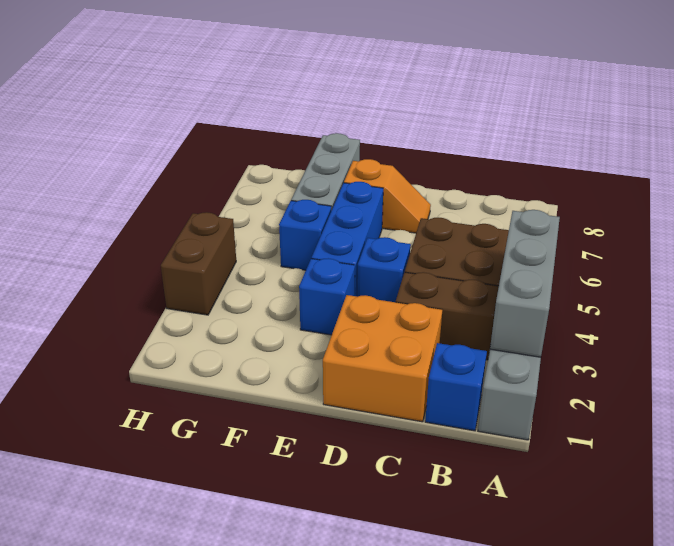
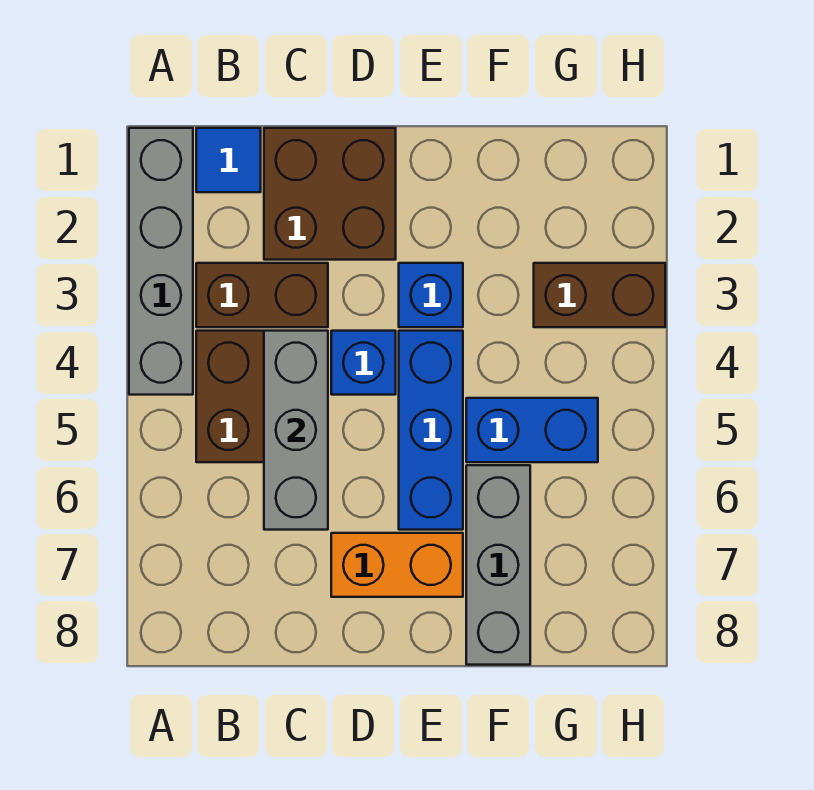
grey brick A2:A4 level 2 -> grey brick C4:C6 level 2
blue brick B1 level 1 -> blue tile B1 level 1
orange brick C1:D2 level 1 -> brown brick C1:D2 level 1
orange slope D7:E7 level 1 top E -> orange brick D7:E7 level 1
blue brick F5 level 1 -> blue brick F5:G5 level 1
brown brick H3:H4 level 1 -> brown brick G3:H3 level 1

